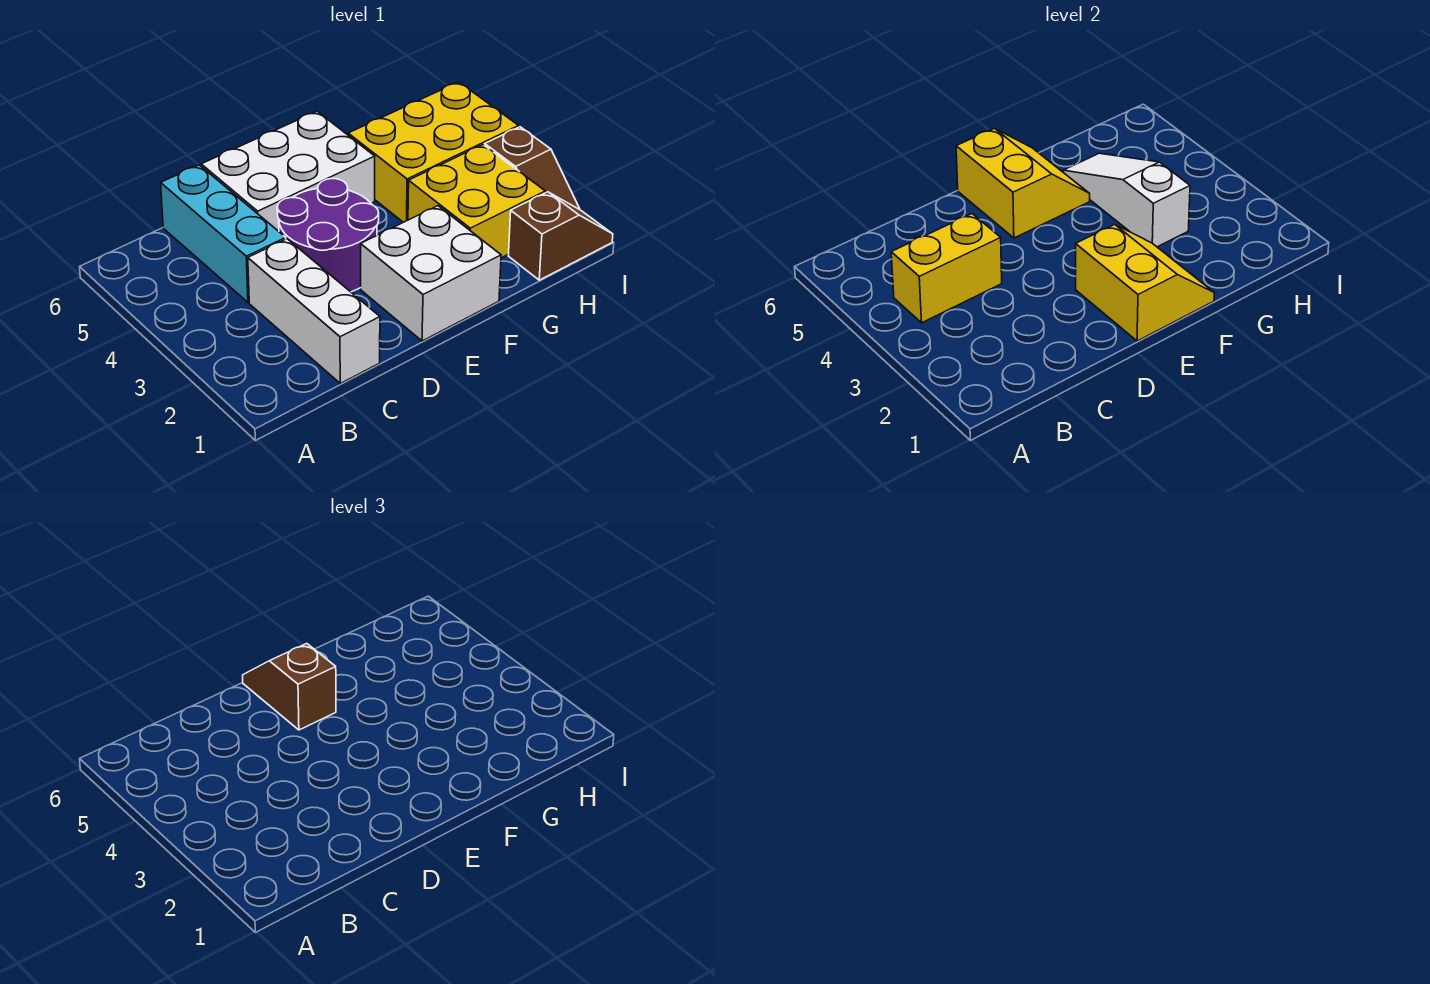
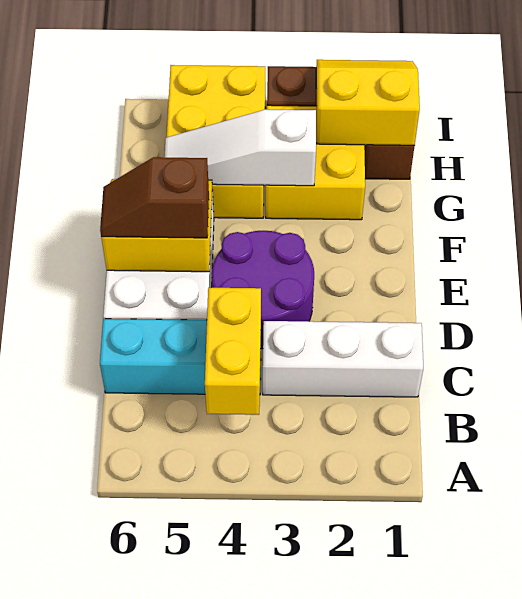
white brick E1:F2 level 1 -> none
yellow slope E1:F2 level 2 top E -> yellow slope H1:I2 level 2 top H

